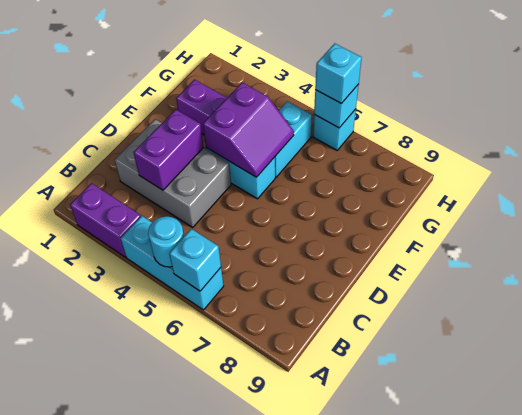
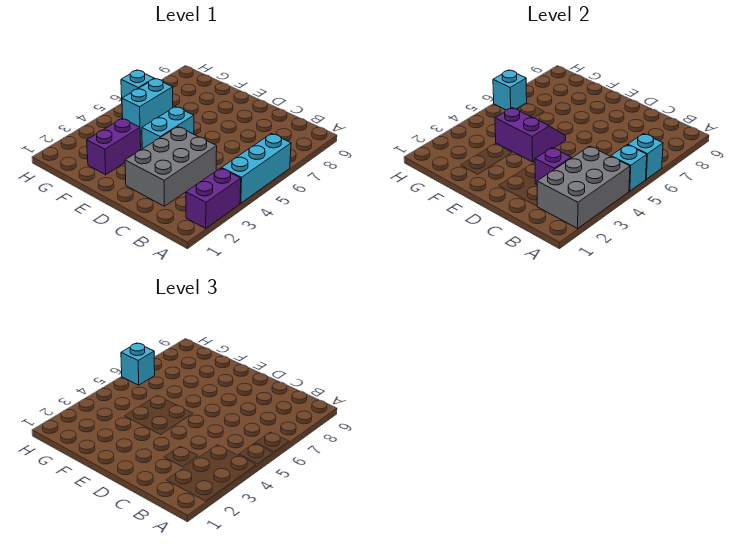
none -> grey brick A2:B4 level 2
cyan round brick A5 level 2 -> cyan brick A5 level 2
purple brick C3:D3 level 2 -> purple brick C3 level 2
cyan brick F5:G5 level 1 -> cyan brick G5:G6 level 1

